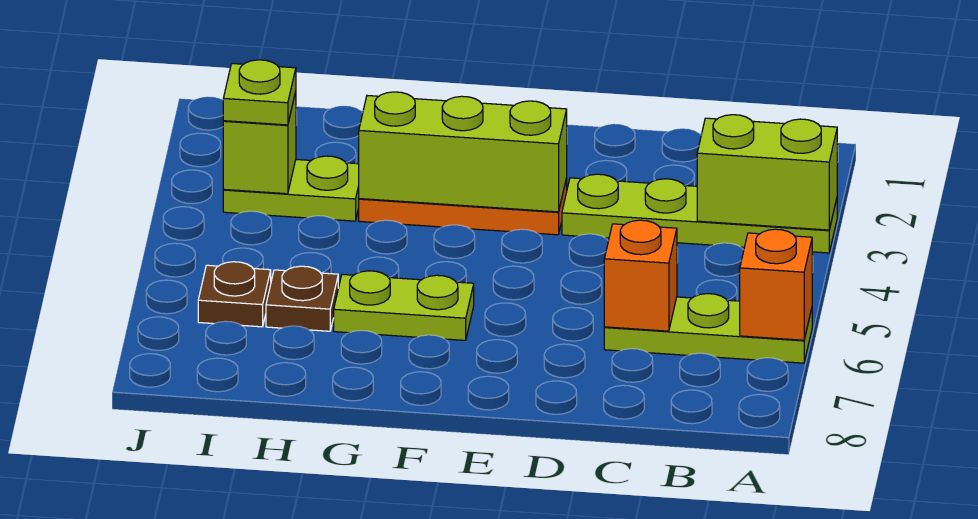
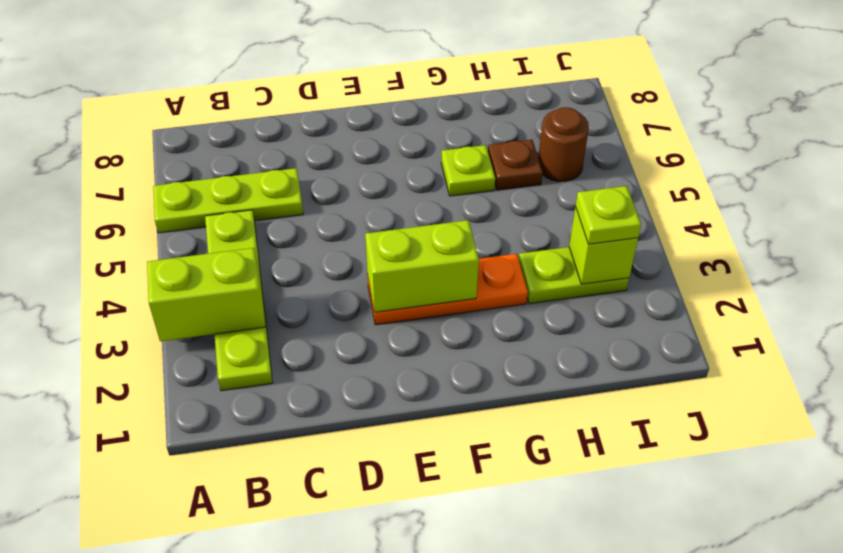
lime plate A3:D3 level 1 -> lime plate B2:B5 level 1
orange brick A6 level 2 -> none
orange brick C6 level 2 -> none
lime brick E3:G3 level 2 -> lime brick E3:F3 level 2
lime plate F6:G6 level 1 -> lime plate G6 level 1
brown plate I6 level 1 -> brown round brick I6 level 1

